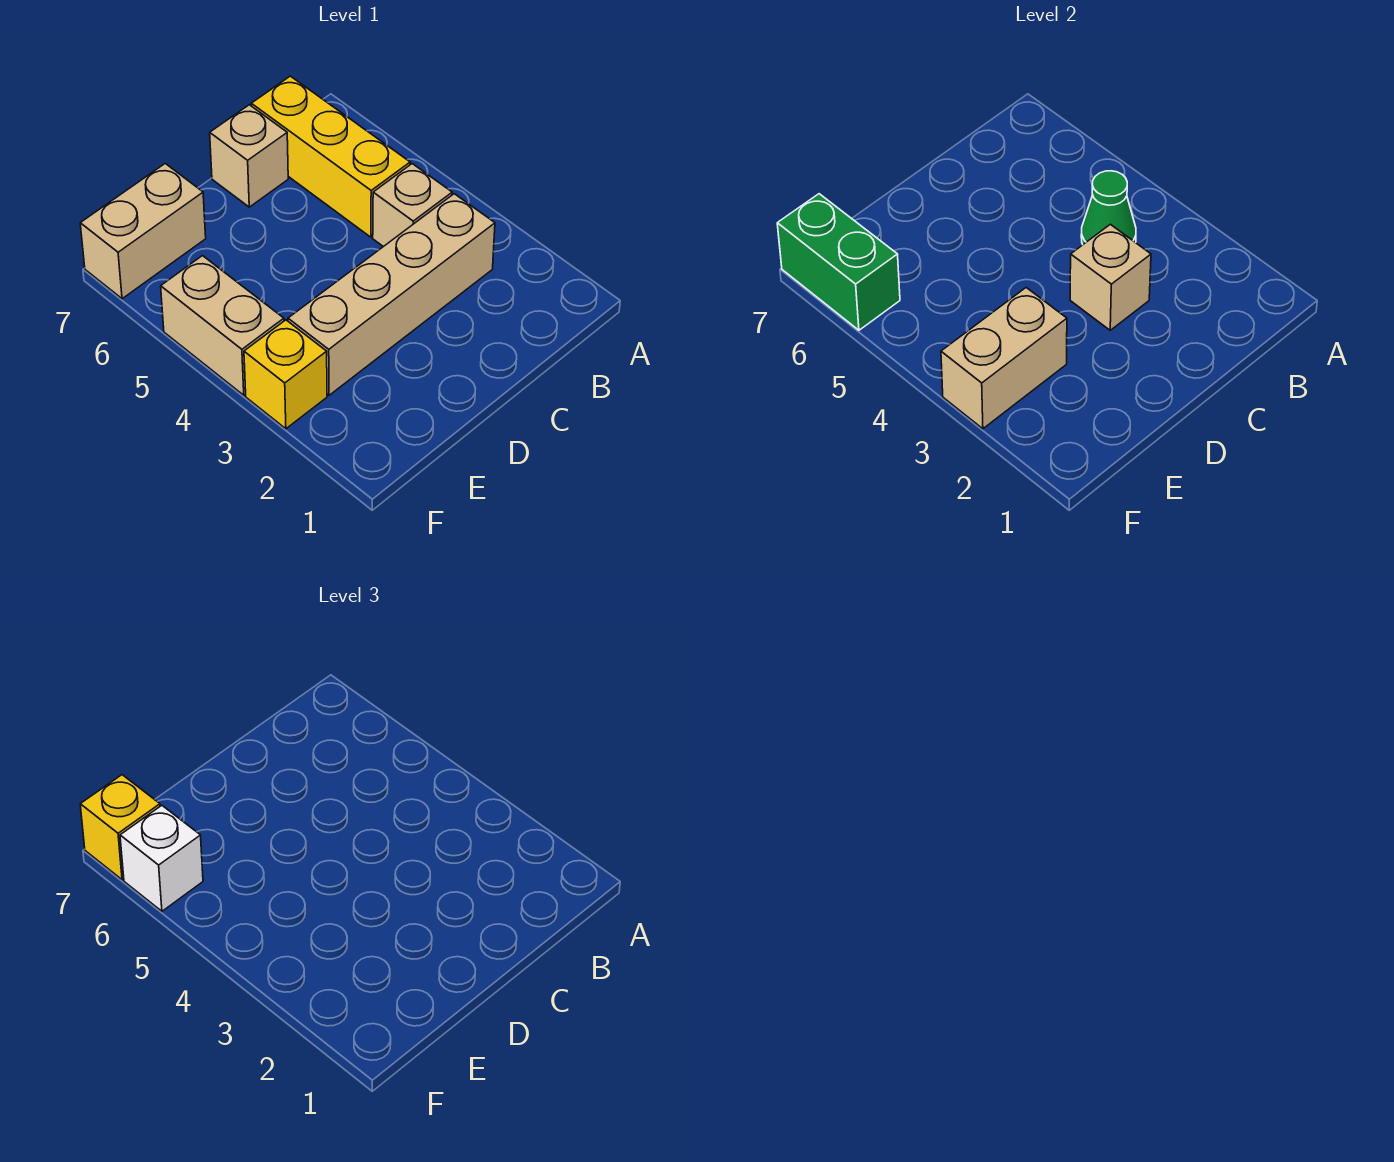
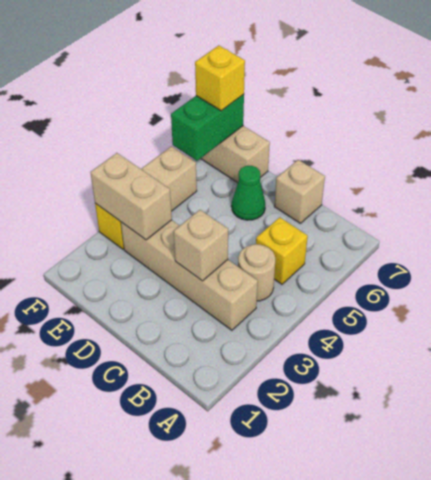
tan brick B4 level 1 -> tan round brick B4 level 1
green cone B4 level 2 -> green cone D6 level 1
yellow brick B5:B7 level 1 -> yellow brick B5 level 1
white brick F6 level 3 -> none

